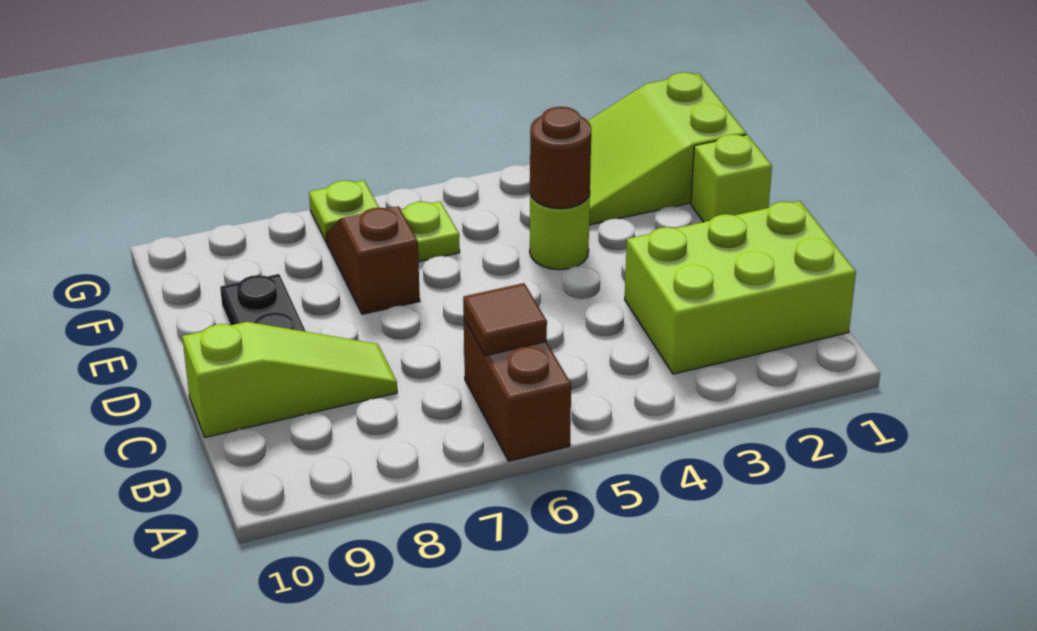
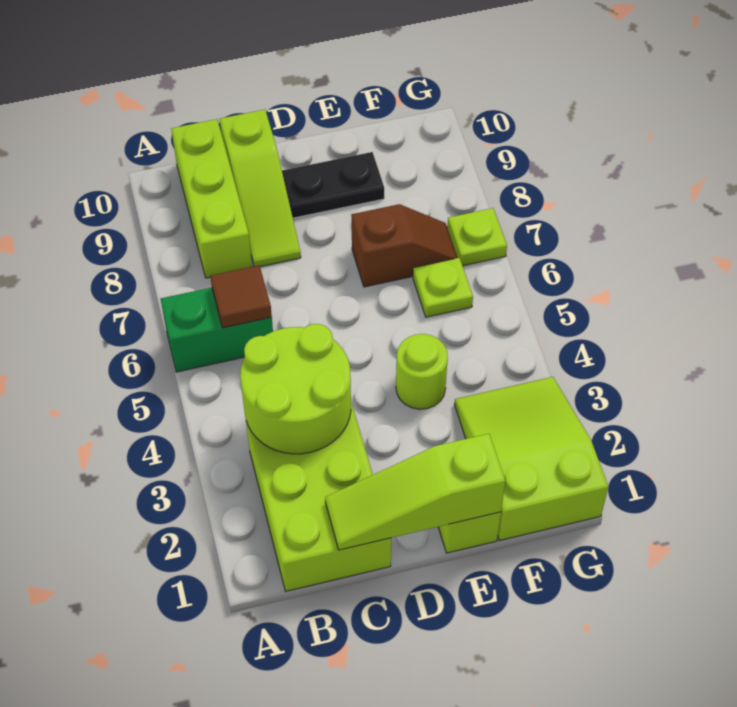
brown brick A6:B6 level 1 -> green brick A6:B6 level 1
none -> lime round brick B3:C4 level 2
none -> lime brick B8:B10 level 1
none -> lime slope C1:E1 level 2 top E
brown round brick E4 level 2 -> none

